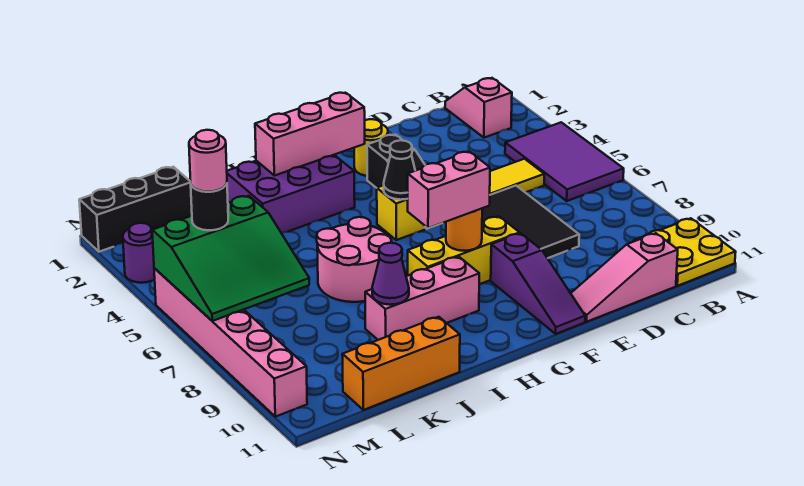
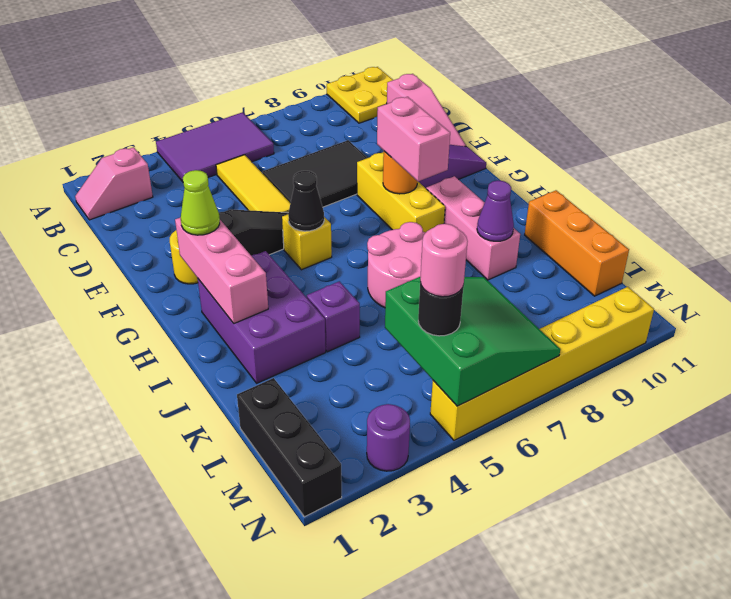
none -> lime cone G2 level 3
none -> purple brick J4 level 1
pink brick N5:N10 level 1 -> yellow brick N5:N10 level 1

